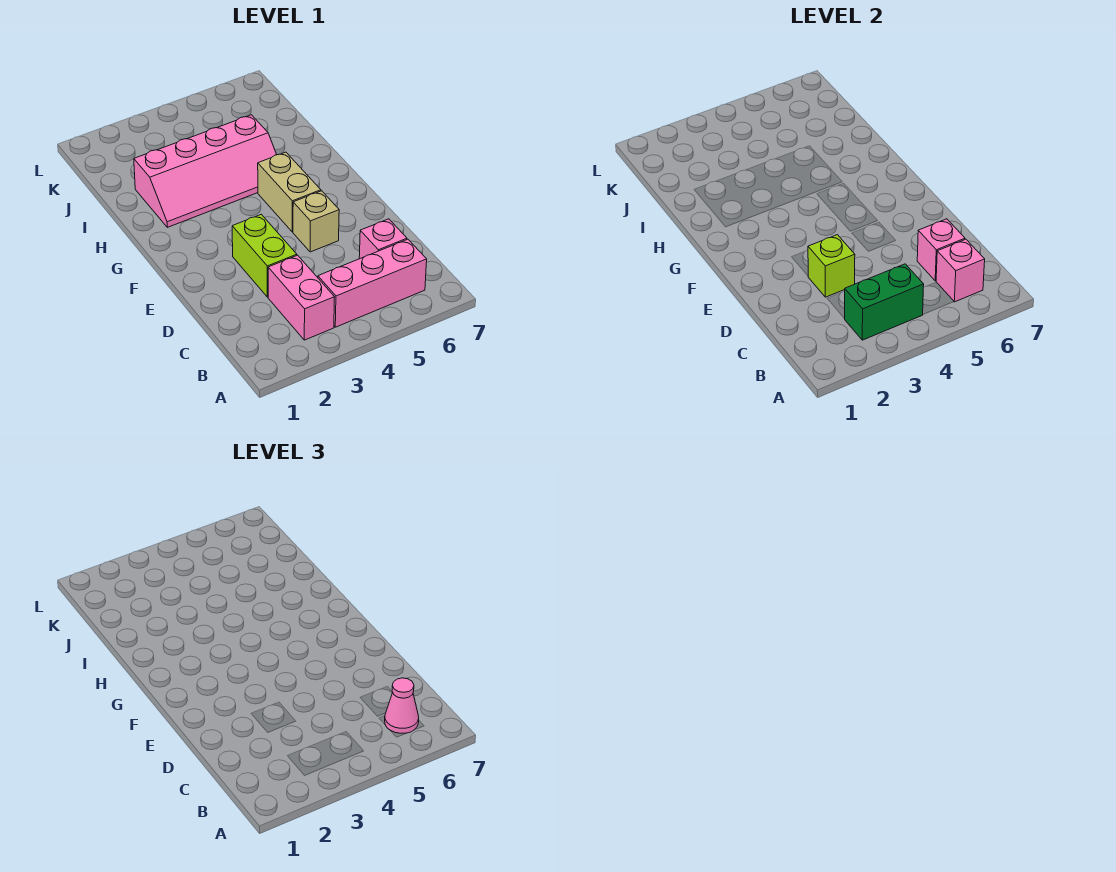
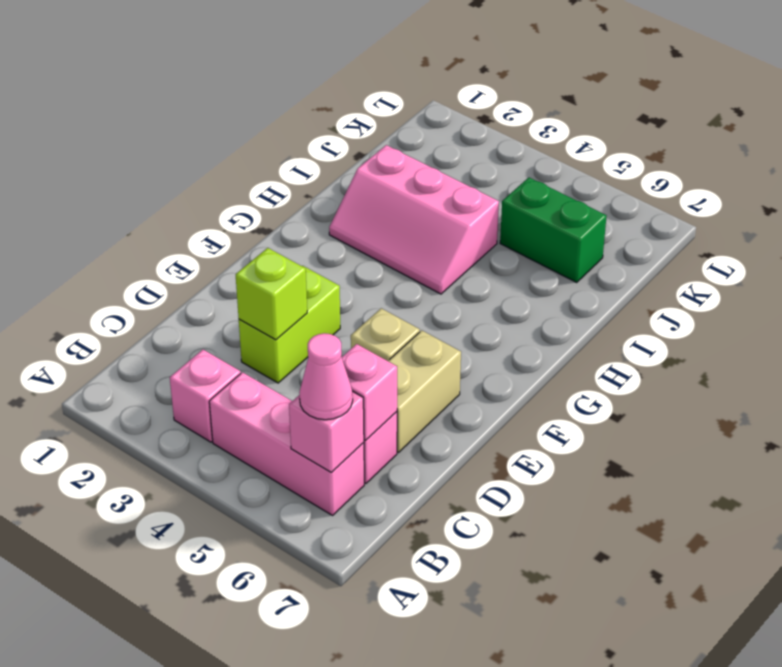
pink brick B3:C3 level 1 -> pink brick B3 level 1
green brick B3:B4 level 2 -> green brick J5:J6 level 1
tan brick F5:G5 level 1 -> tan brick D6:E6 level 1
pink slope H2:I5 level 1 top I -> pink slope H2:I4 level 1 top I

